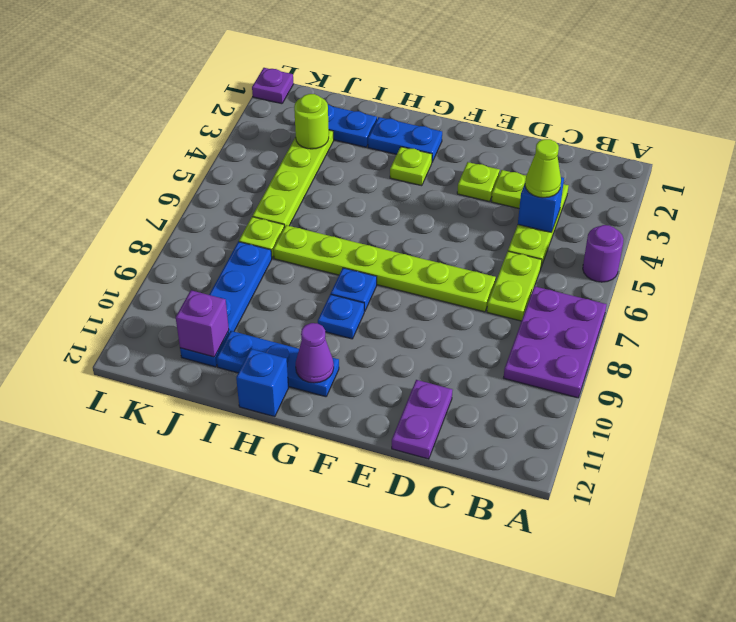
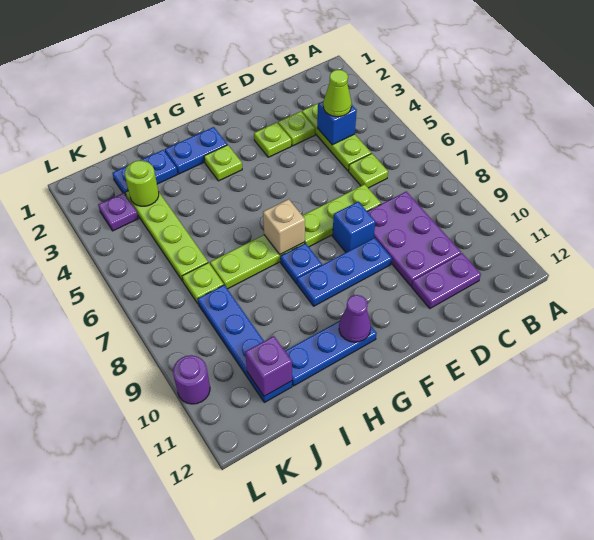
purple round brick A5 level 1 -> purple round brick L10 level 1
purple plate A7:B9 level 1 -> purple plate C8:D10 level 1
lime plate C6:C7 level 1 -> lime plate C6 level 1
purple plate D11:D12 level 1 -> purple plate C11:D11 level 1
none -> tan brick G7 level 2
blue plate G9 level 1 -> blue plate E9:G9 level 1
blue brick H12 level 1 -> blue brick E8 level 1
purple plate L1 level 1 -> purple plate K3 level 1

